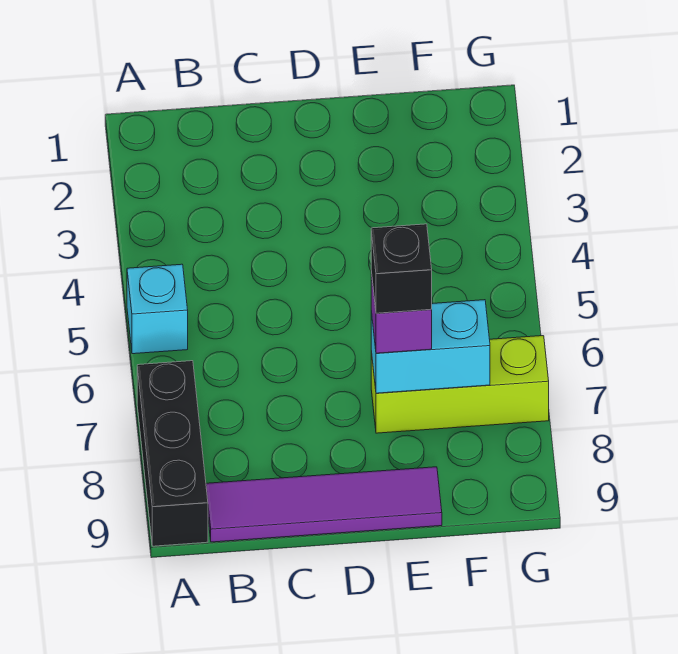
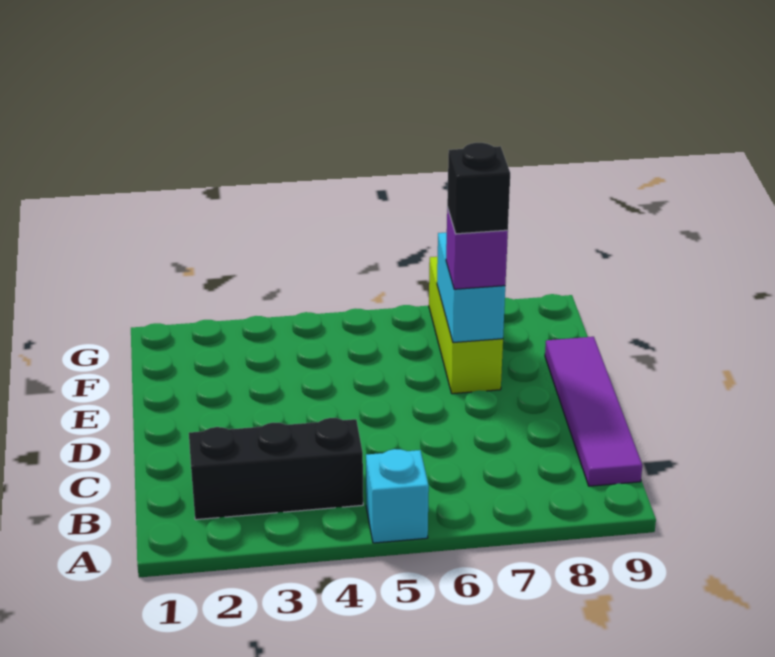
black brick A7:A9 level 1 -> black brick B2:B4 level 1

